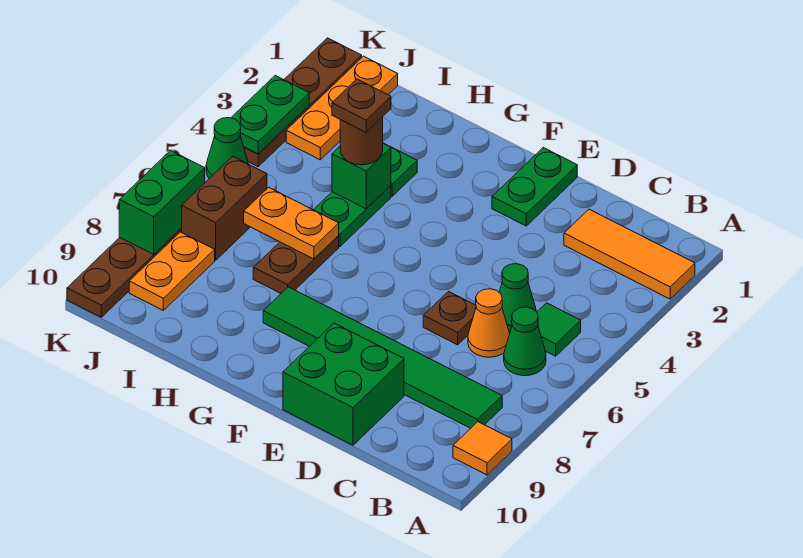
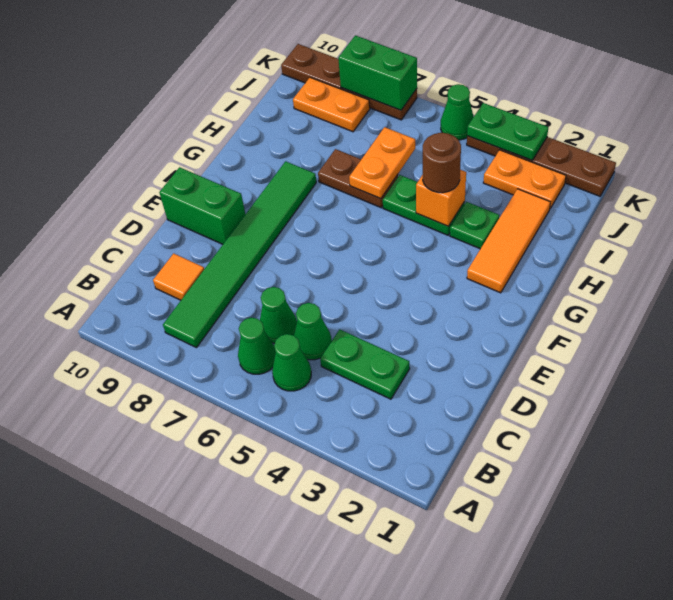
orange tile A2:C2 level 1 -> orange tile G2:I2 level 1
orange tile A9 level 1 -> orange tile C9 level 1
green tile B5 level 1 -> green cone B5 level 1
orange cone C6 level 1 -> green cone C6 level 1
brown plate D6 level 1 -> none
green brick D9:E10 level 1 -> green brick E9:E10 level 1
green plate E1:E2 level 1 -> green plate C3:C4 level 1
green brick H4 level 2 -> orange brick H4 level 2
brown plate H4 level 4 -> none
orange plate J1:J3 level 1 -> orange plate J2:J3 level 1
brown brick J6:J7 level 1 -> none

